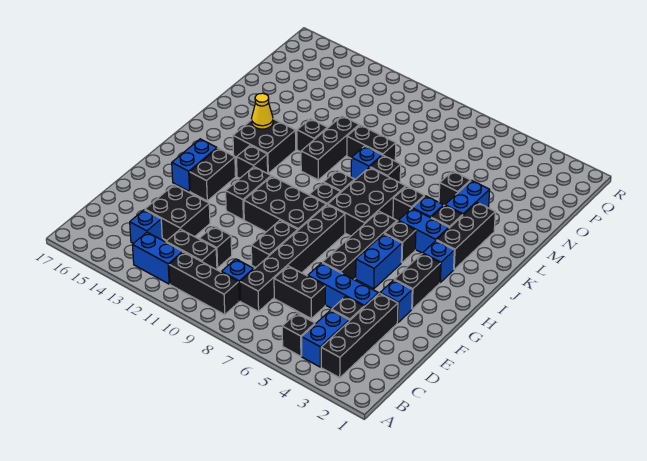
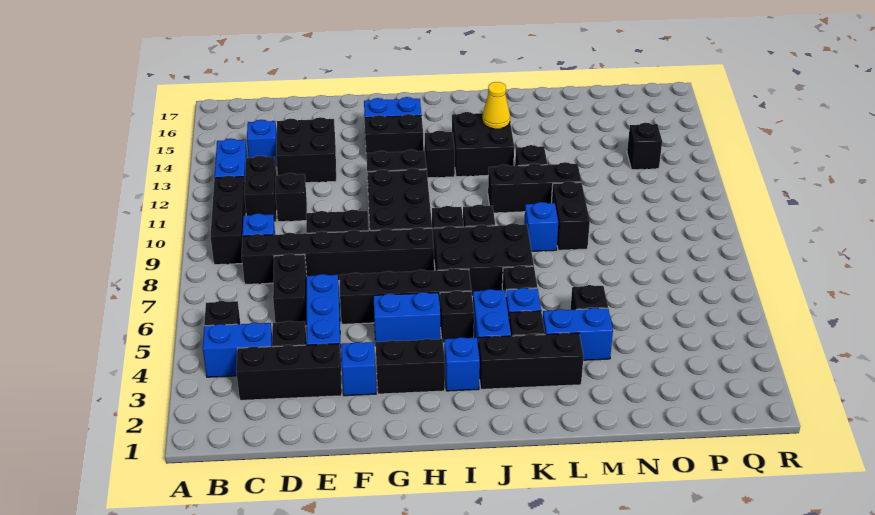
black brick B3:E3 level 1 -> black brick C3:E3 level 1
black brick L8 level 1 -> black brick P13 level 1

